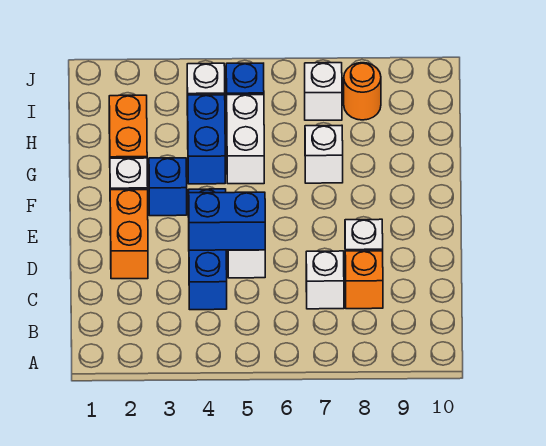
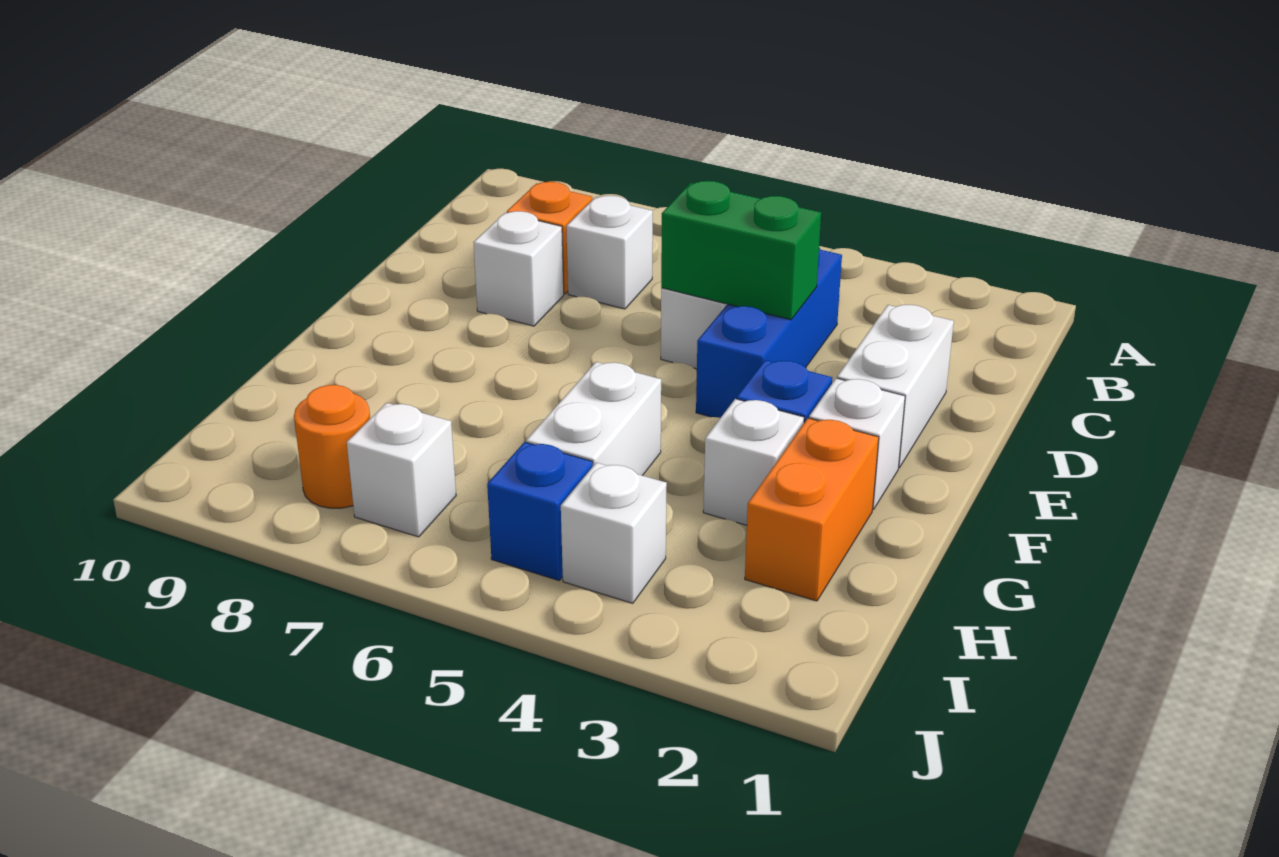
orange brick D2:E2 level 1 -> white brick D2:E2 level 1
blue brick D4:D5 level 2 -> green brick D4:D5 level 2
blue brick G4:H4 level 1 -> none
white brick G7 level 1 -> white brick G3 level 1

